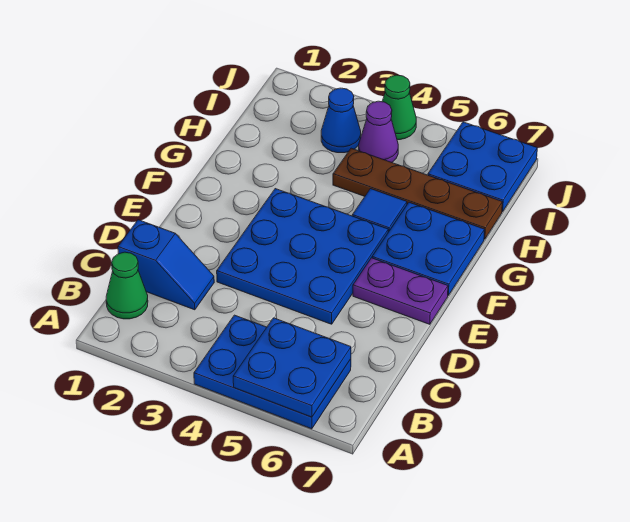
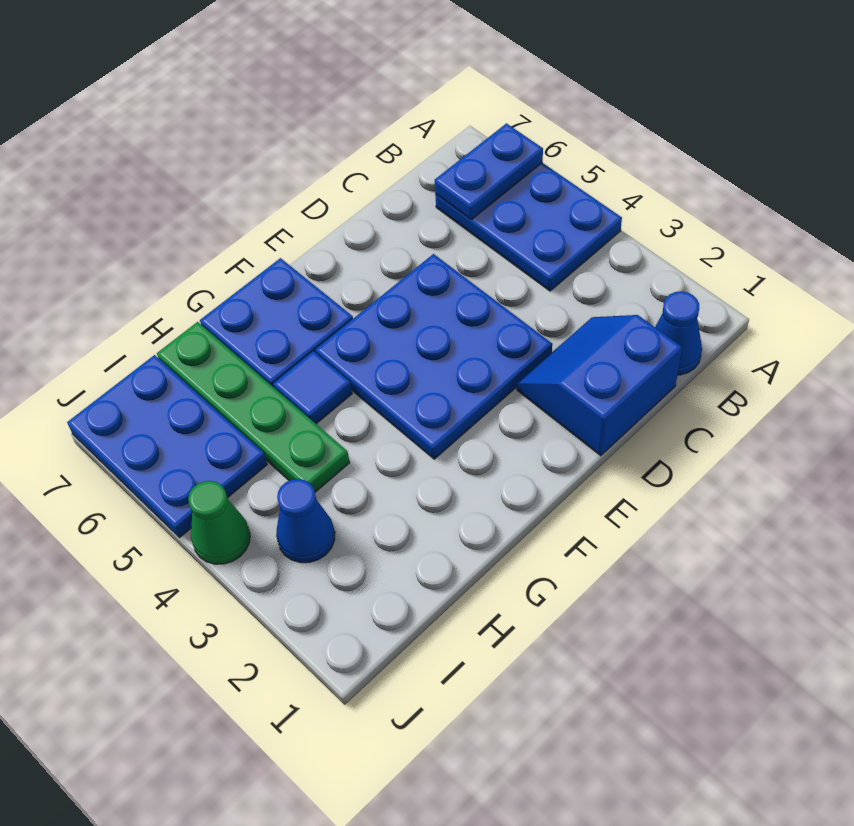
blue plate A5:B6 level 2 -> blue plate A6:B6 level 2
green cone B1 level 1 -> blue cone B1 level 1
blue slope C1:C2 level 1 top 1 -> blue slope C1:D2 level 1 top 1
purple plate E6:E7 level 1 -> none
brown plate H4:H7 level 1 -> green plate H4:H7 level 1
purple cone I4 level 1 -> none
blue plate I6:J7 level 1 -> blue plate I5:J7 level 1

